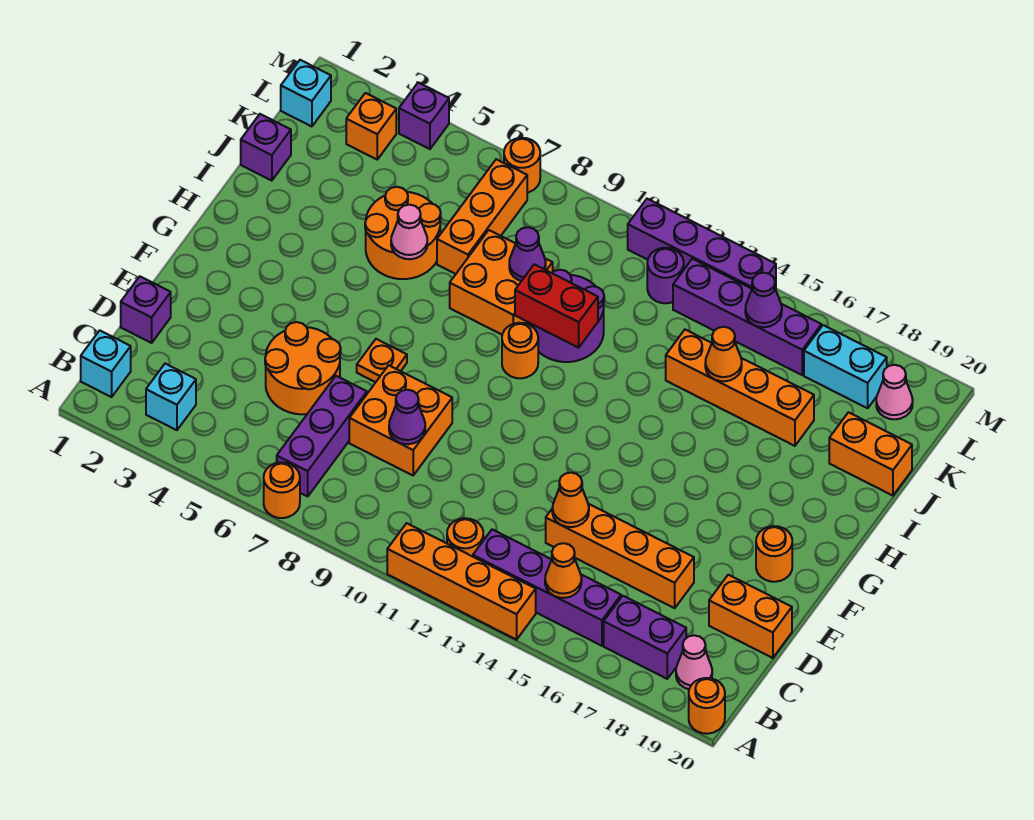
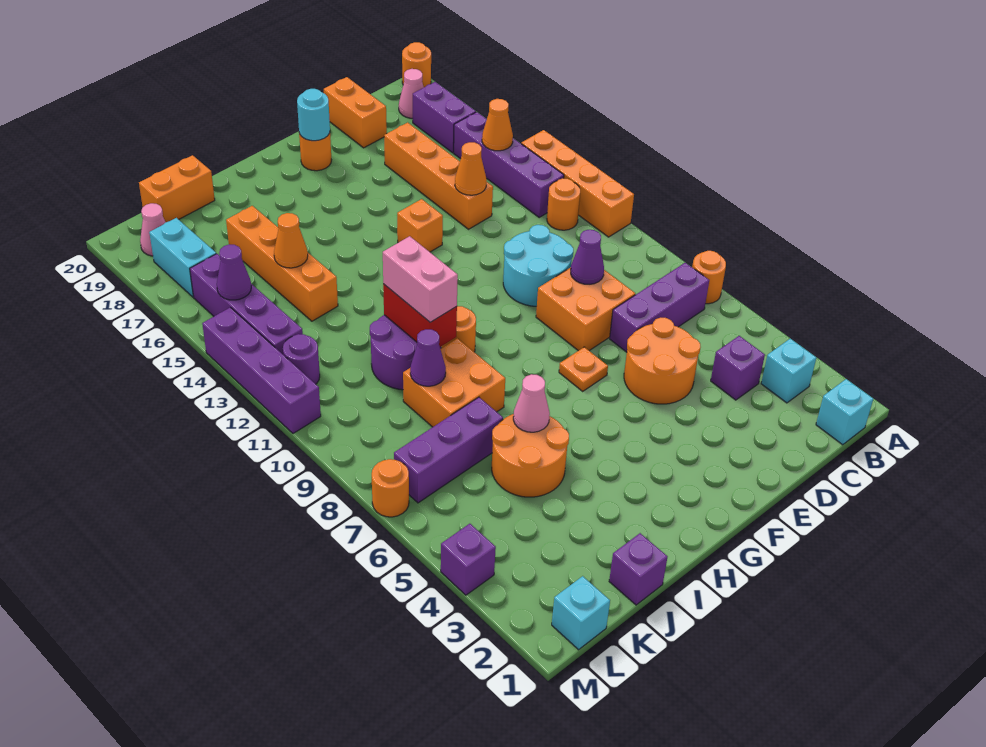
purple brick D1 level 1 -> purple brick C4 level 1
none -> cyan round brick D10:E11 level 1
none -> cyan round brick F19 level 2
none -> pink brick I10:I11 level 3
orange brick J7:L7 level 1 -> purple brick J7:L7 level 1
orange brick J19:J20 level 1 -> orange brick J20:K20 level 1
orange brick L3 level 1 -> orange brick F14 level 1

